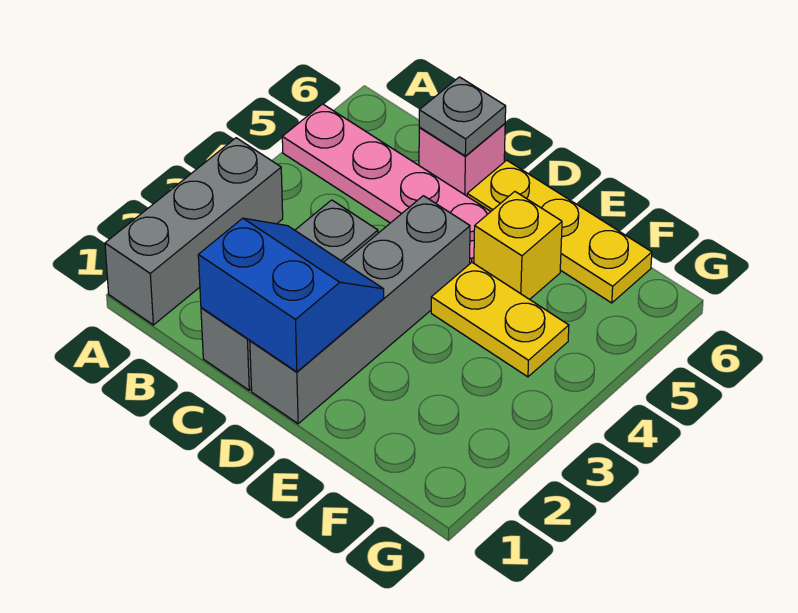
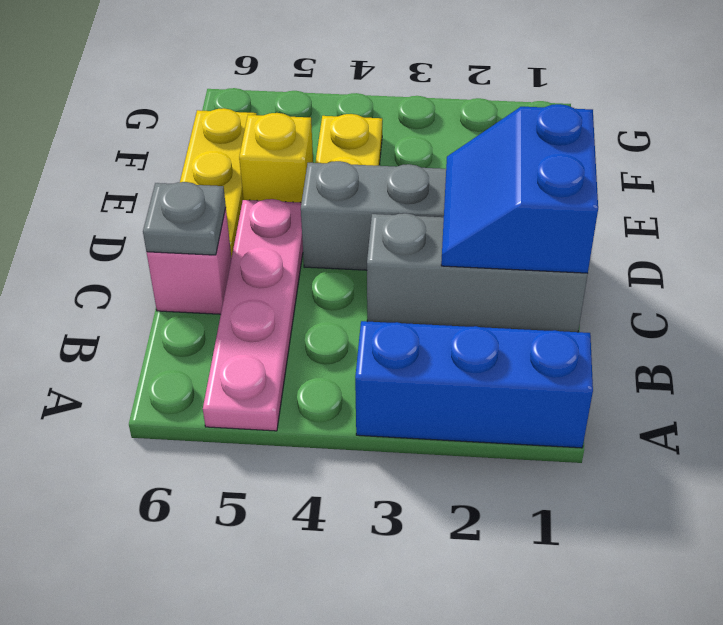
grey brick A1:A3 level 1 -> blue brick A1:A3 level 1

